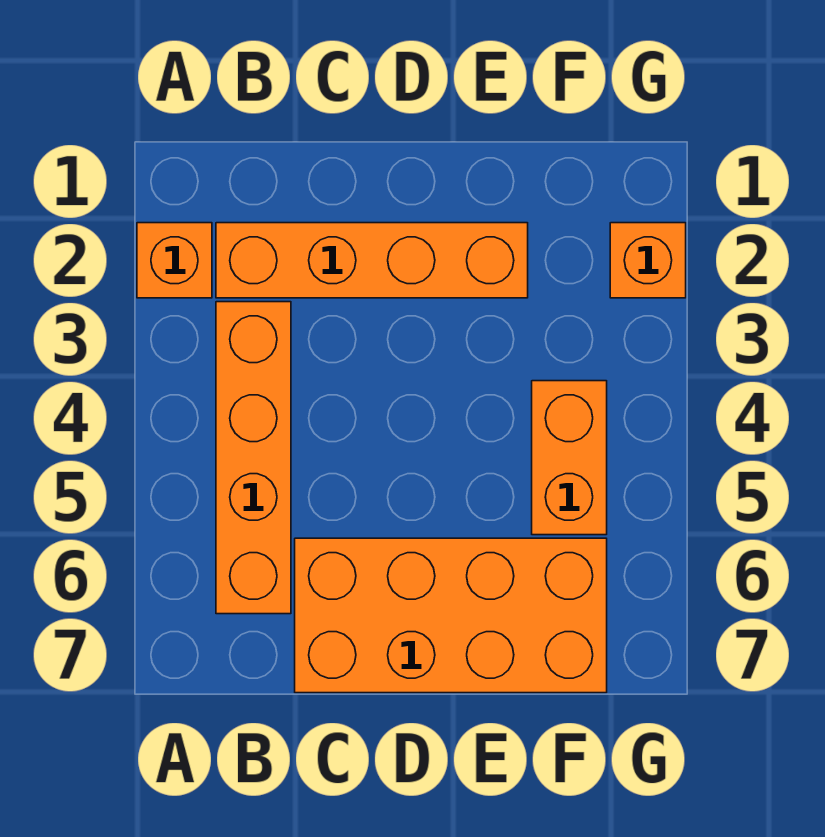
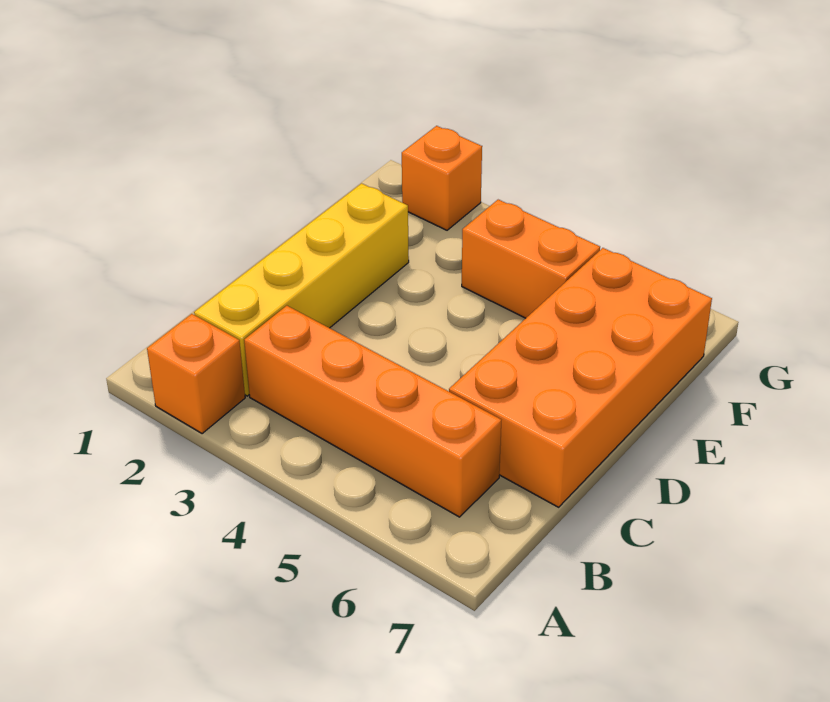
orange brick B2:E2 level 1 -> yellow brick B2:E2 level 1

